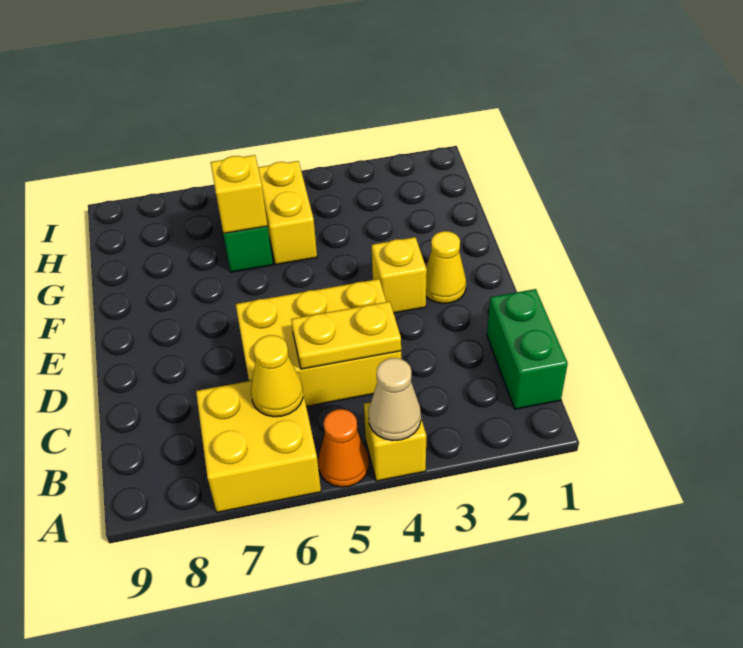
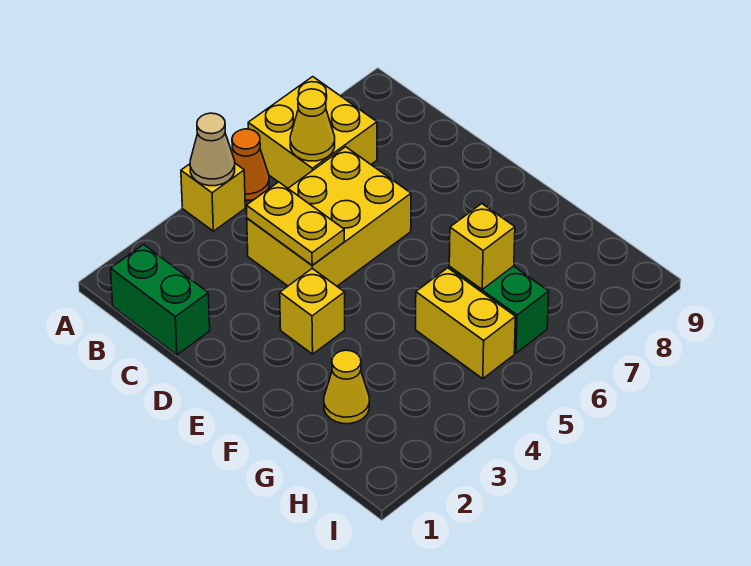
yellow plate C4:C5 level 2 -> yellow plate C4:D4 level 2
yellow cone E2 level 1 -> yellow cone G2 level 1

